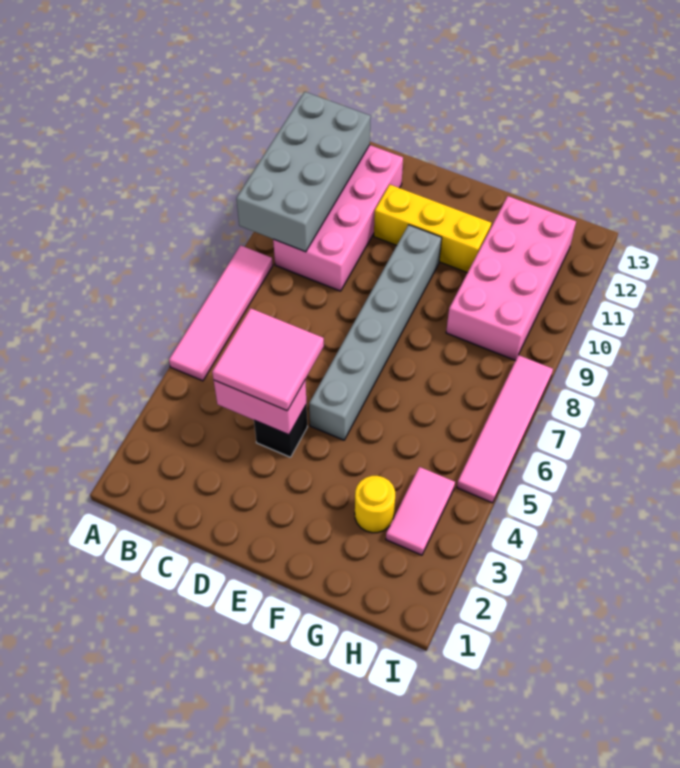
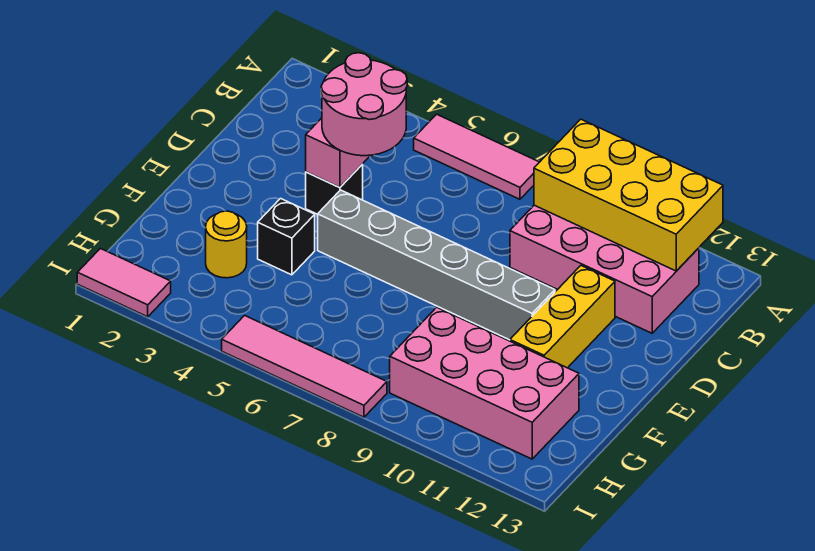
pink tile A5:A8 level 1 -> pink tile A5:A7 level 1
grey brick A9:B12 level 2 -> yellow brick A9:B12 level 2
pink tile C4:D5 level 3 -> pink round brick C4:D5 level 3
none -> black brick F4 level 1
pink tile H3:H4 level 1 -> pink tile I1:I2 level 1

